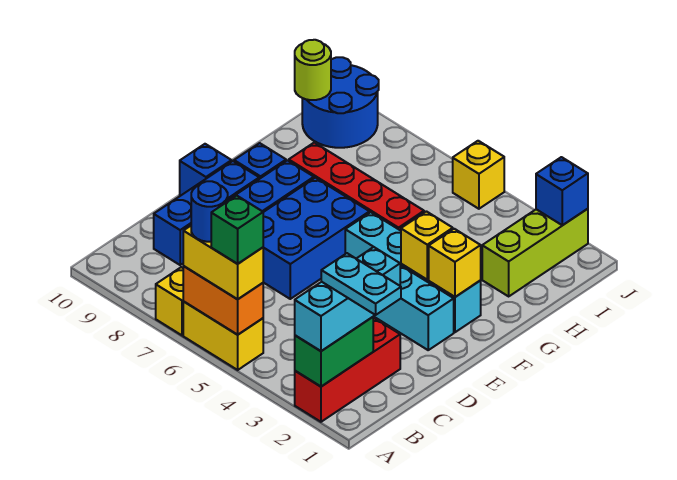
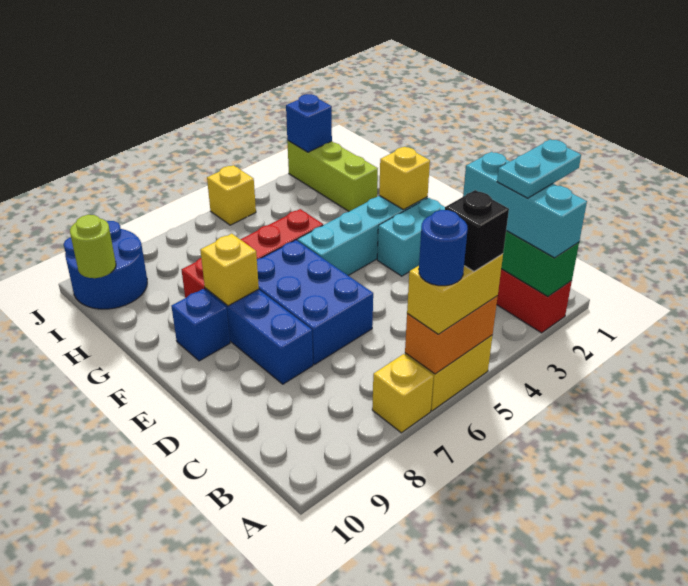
green brick A5 level 4 -> black brick A5 level 4
blue brick C9:E9 level 1 -> none
blue brick E10 level 1 -> none
yellow brick F3 level 2 -> yellow brick F8 level 2

